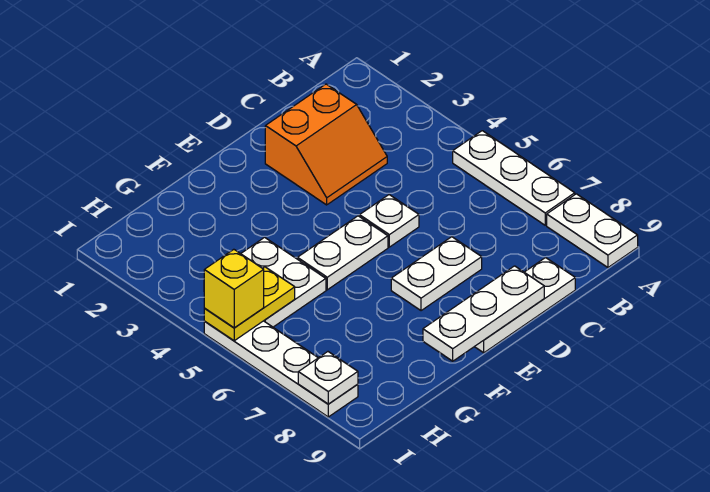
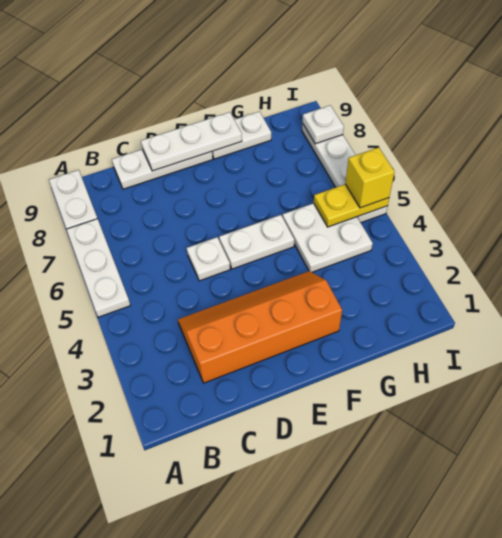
orange slope C2:D3 level 1 top 2 -> orange slope C2:F3 level 1 top 2
white plate D7:E7 level 1 -> white plate F9:G9 level 1

